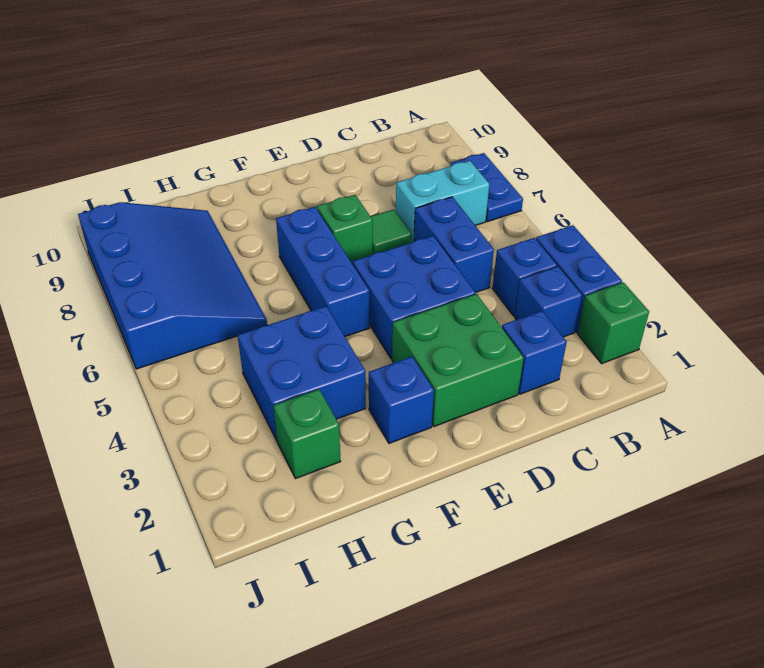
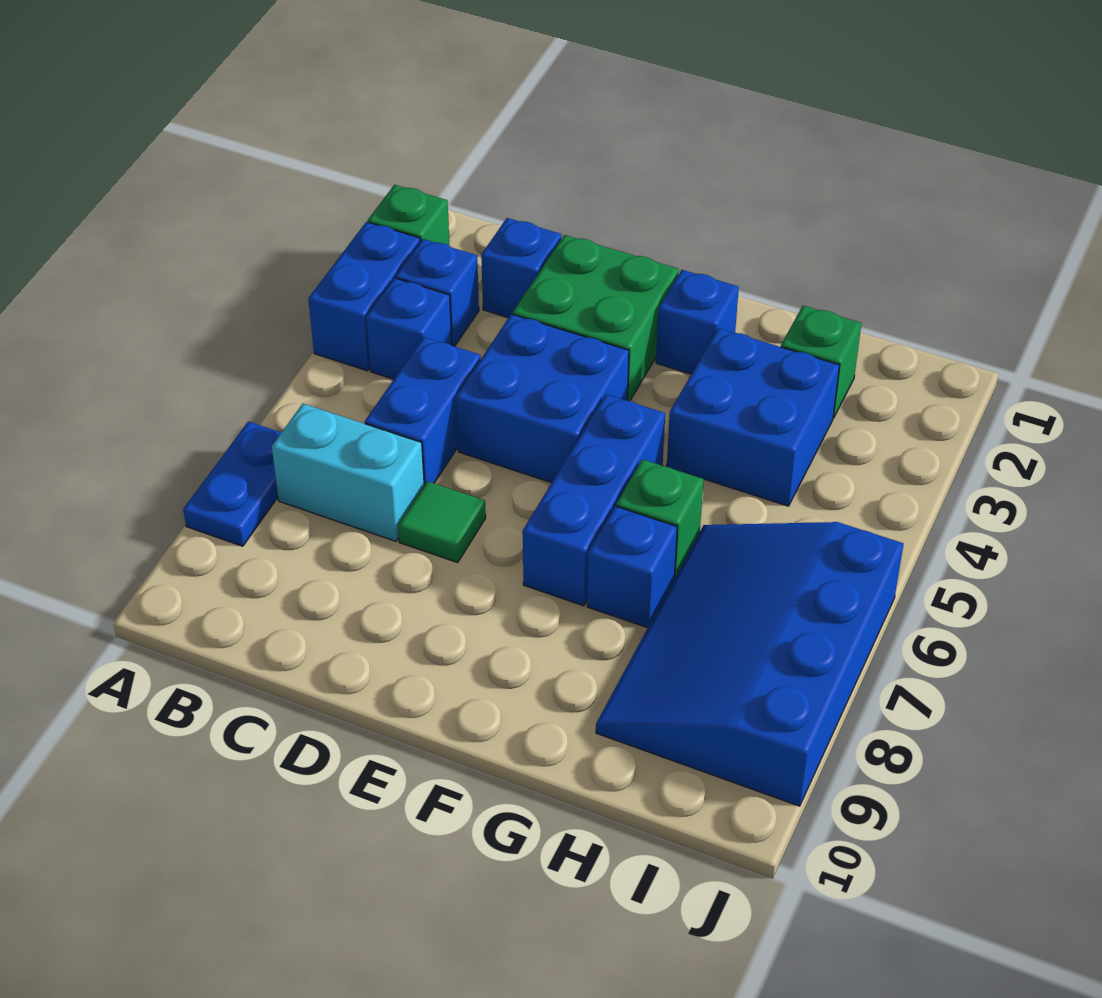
green brick E7 level 1 -> green brick G6 level 1
none -> blue brick G7 level 1

